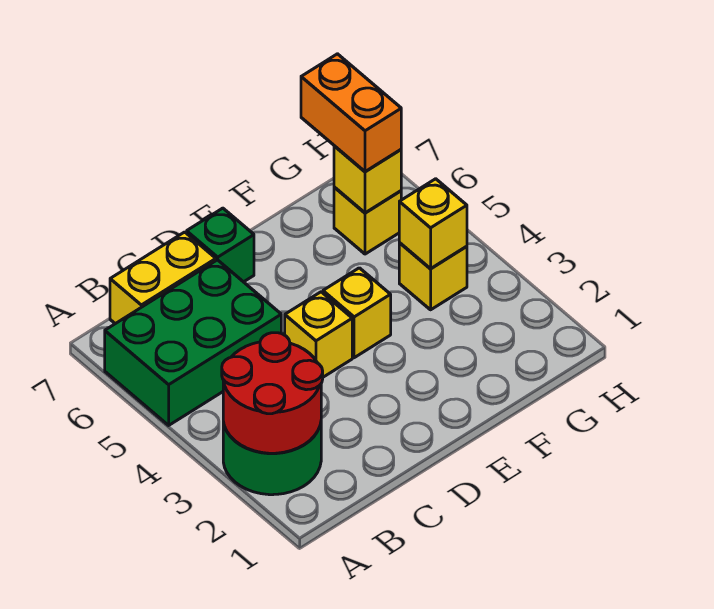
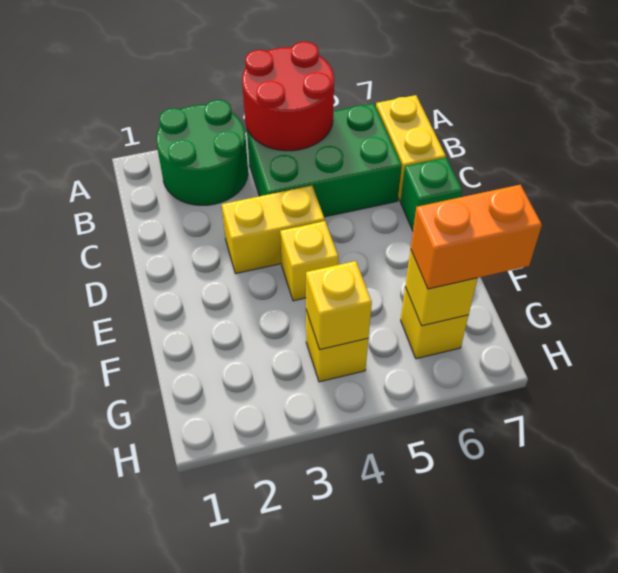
red round brick A2:B3 level 2 -> red round brick A4:B5 level 2
green brick A5:C6 level 1 -> green brick B4:C6 level 1
yellow brick D4 level 1 -> yellow brick D3:D4 level 1

